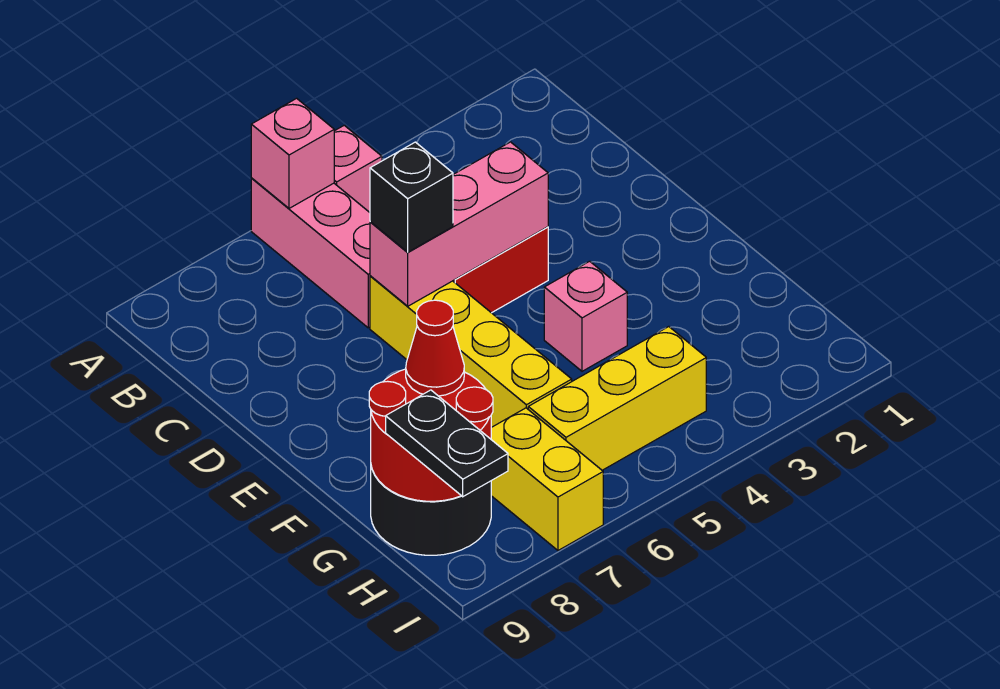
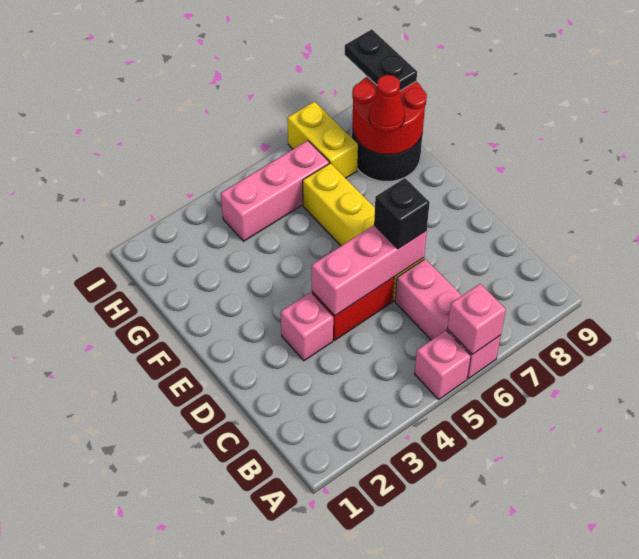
pink brick F4 level 1 -> pink brick D3 level 1
yellow brick H4:H6 level 1 -> pink brick H4:H6 level 1

